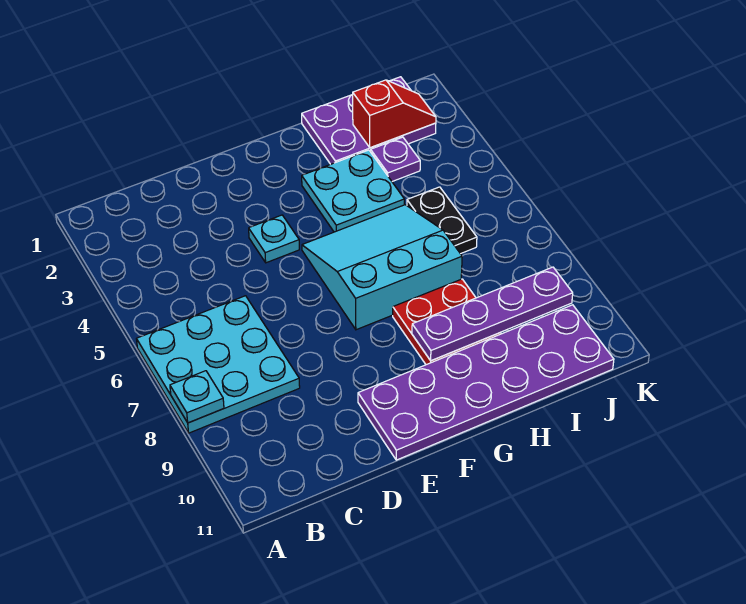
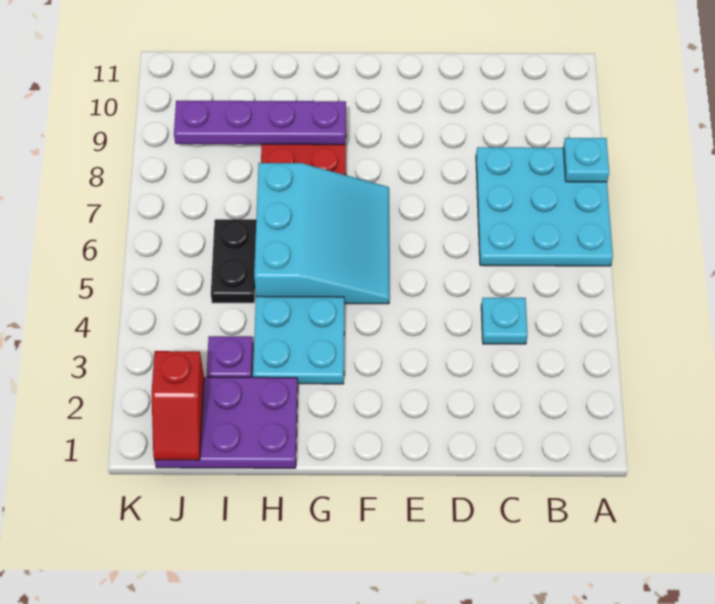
cyan plate E4 level 1 -> cyan plate C4 level 1
purple plate E10:J11 level 1 -> none
cyan slope F5:H7 level 1 top 7 -> cyan slope F5:H7 level 1 top H
red slope I2:J2 level 2 top I -> red slope J1:J2 level 2 top 2

